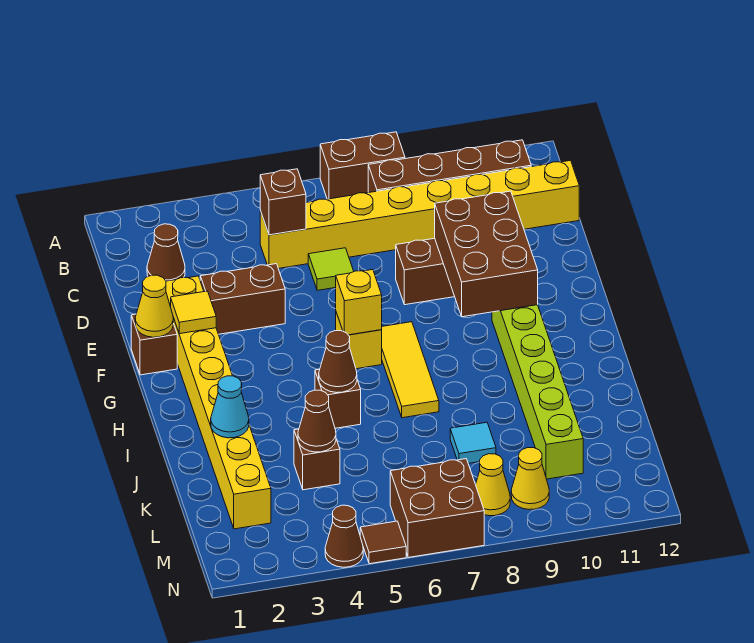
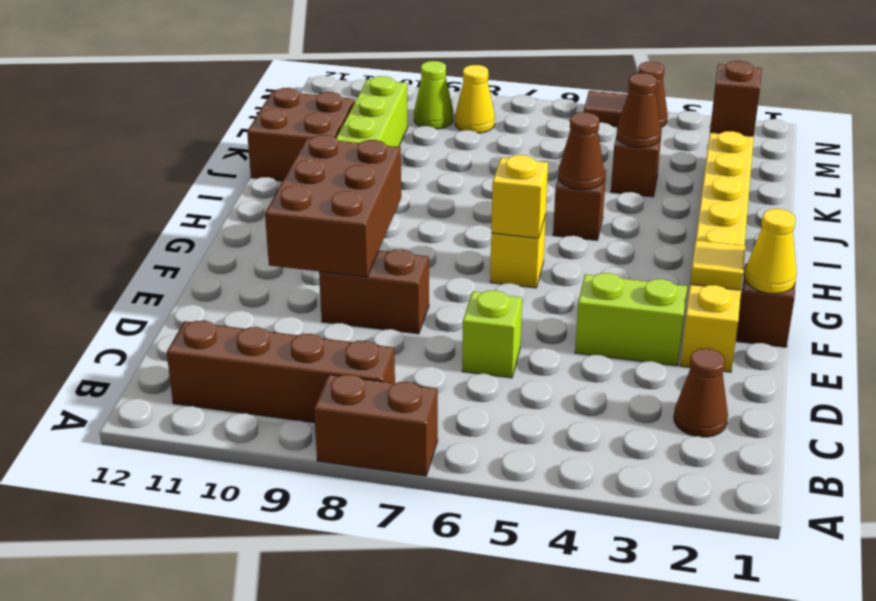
yellow brick C5:C12 level 1 -> none
brown brick C5 level 2 -> brown brick L2 level 2
lime tile D6 level 1 -> lime brick D6 level 1
brown brick E3:E4 level 1 -> lime brick E3:E4 level 1
yellow tile G7:I7 level 1 -> none
cyan cone J2 level 2 -> none
cyan tile K8 level 1 -> none
brown brick M6:N7 level 1 -> brown brick J11:K12 level 1
yellow cone M9 level 1 -> lime cone M9 level 1

